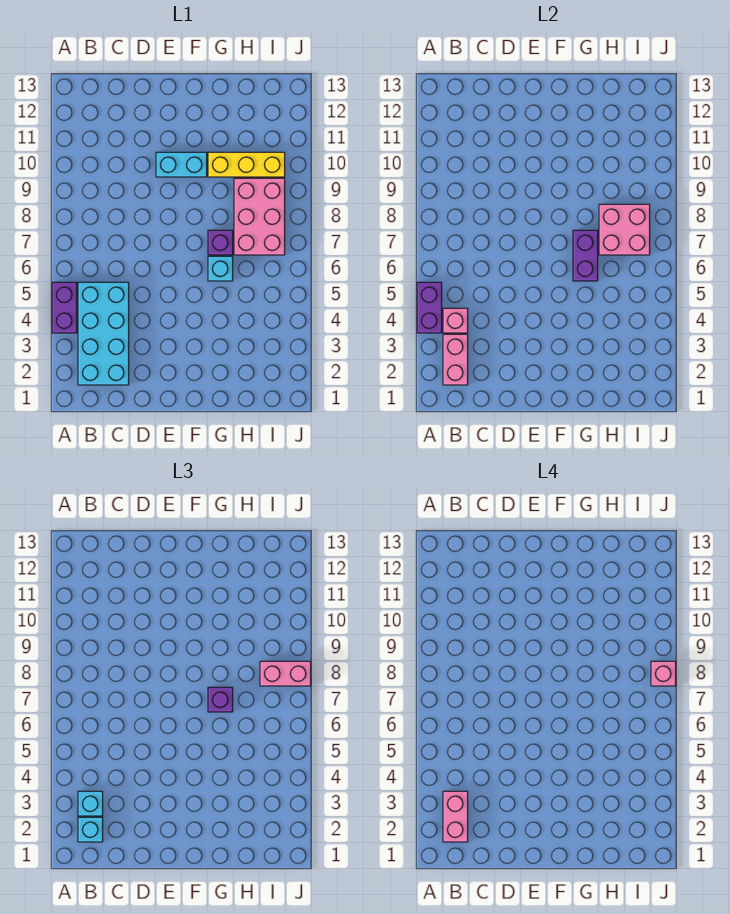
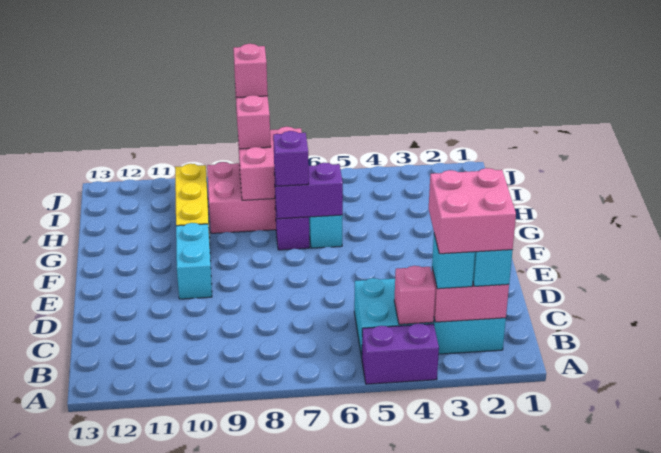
purple brick A4:A5 level 2 -> none
pink brick B2:B3 level 4 -> pink brick B2:C3 level 4

